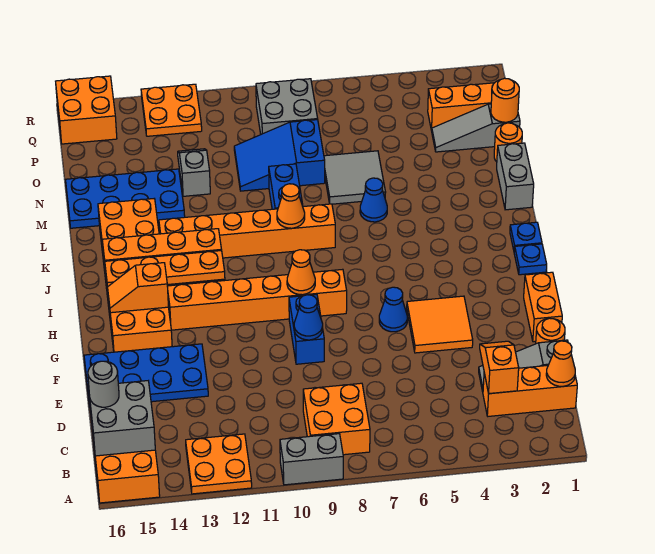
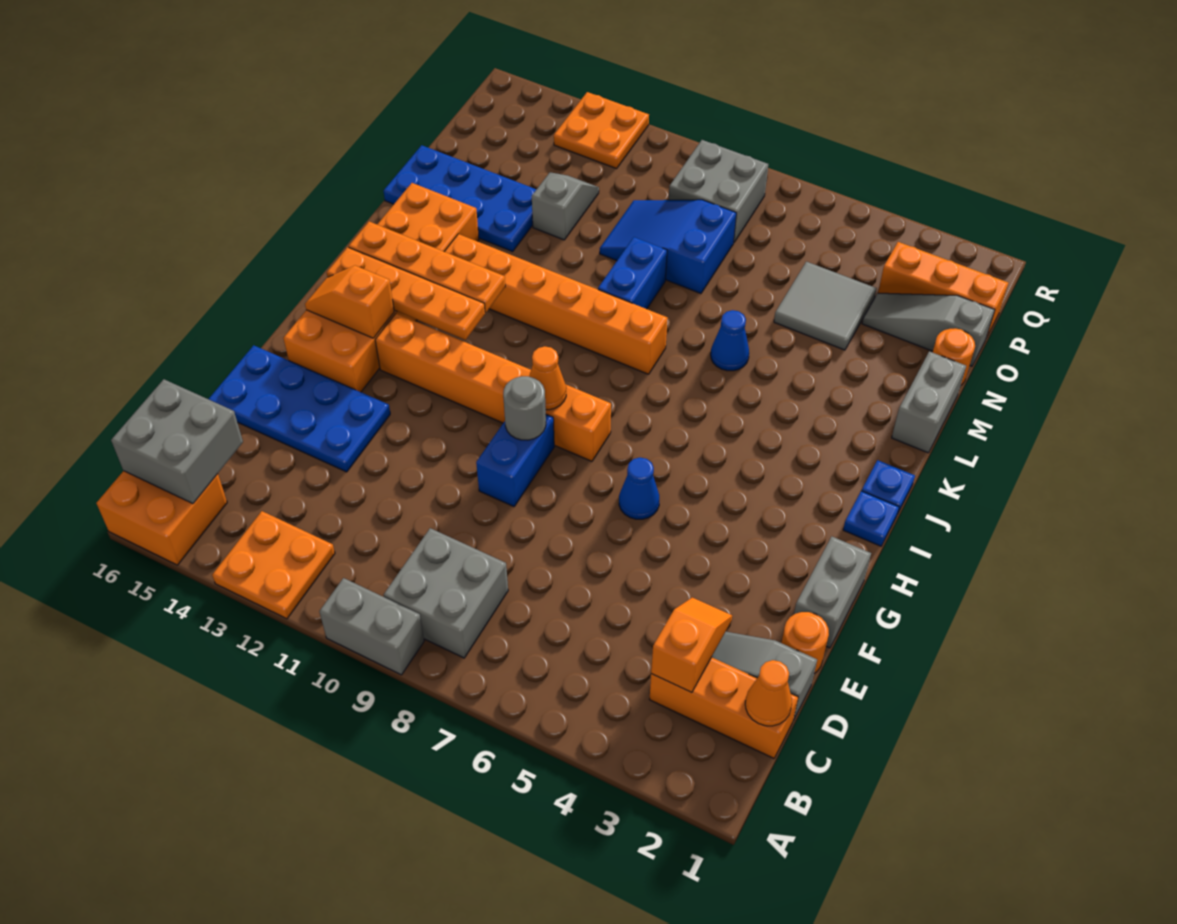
orange brick B8:C9 level 1 -> grey brick B8:C9 level 1
grey round brick C16 level 3 -> grey round brick G9 level 2
orange brick F1:G1 level 1 -> grey brick F1:G1 level 1
orange tile F4:G5 level 1 -> none
blue cone F9 level 2 -> none
orange cone K9 level 2 -> none
grey tile M6:N7 level 1 -> grey tile N4:O5 level 1
orange round brick O1 level 2 -> none
orange brick Q15:R16 level 1 -> none

